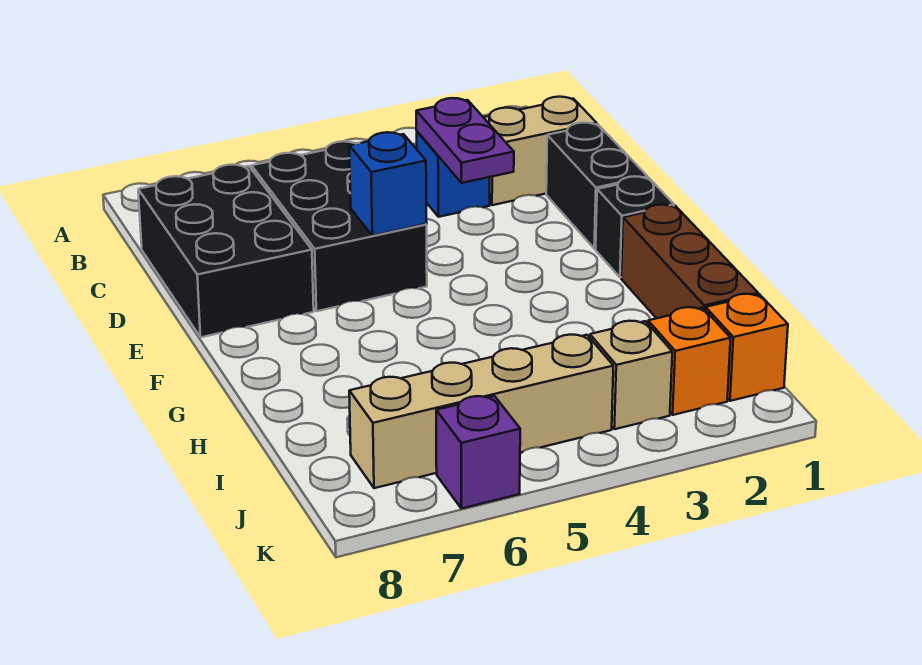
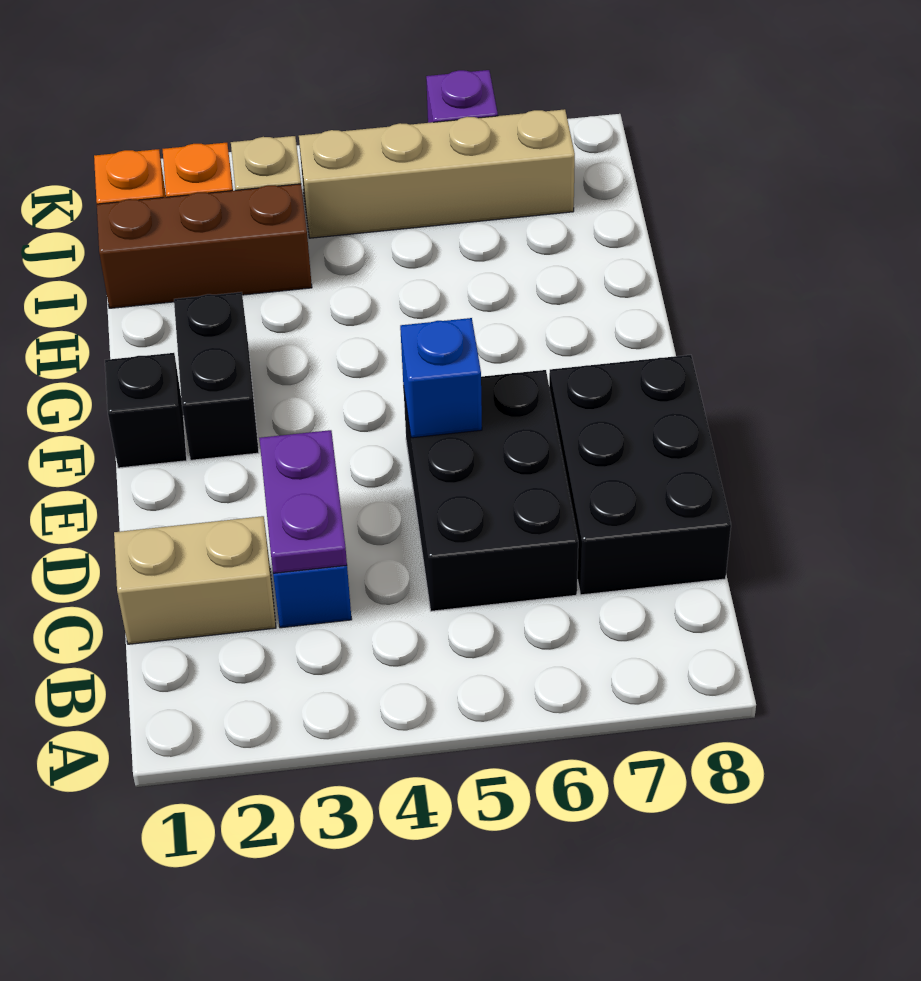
black brick D1:E1 level 1 -> black brick F2:G2 level 1
brown brick G1:I1 level 1 -> brown brick I1:I3 level 1

